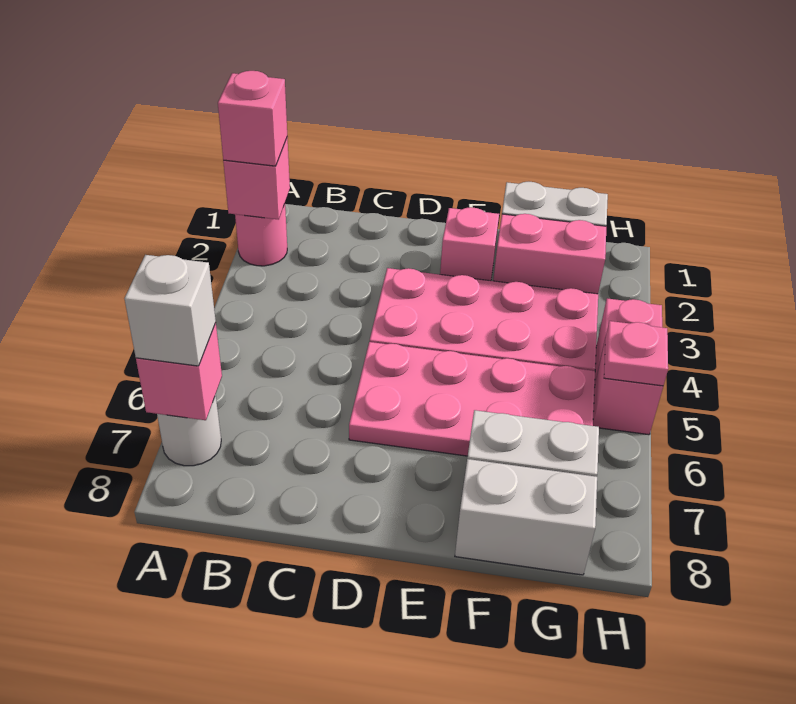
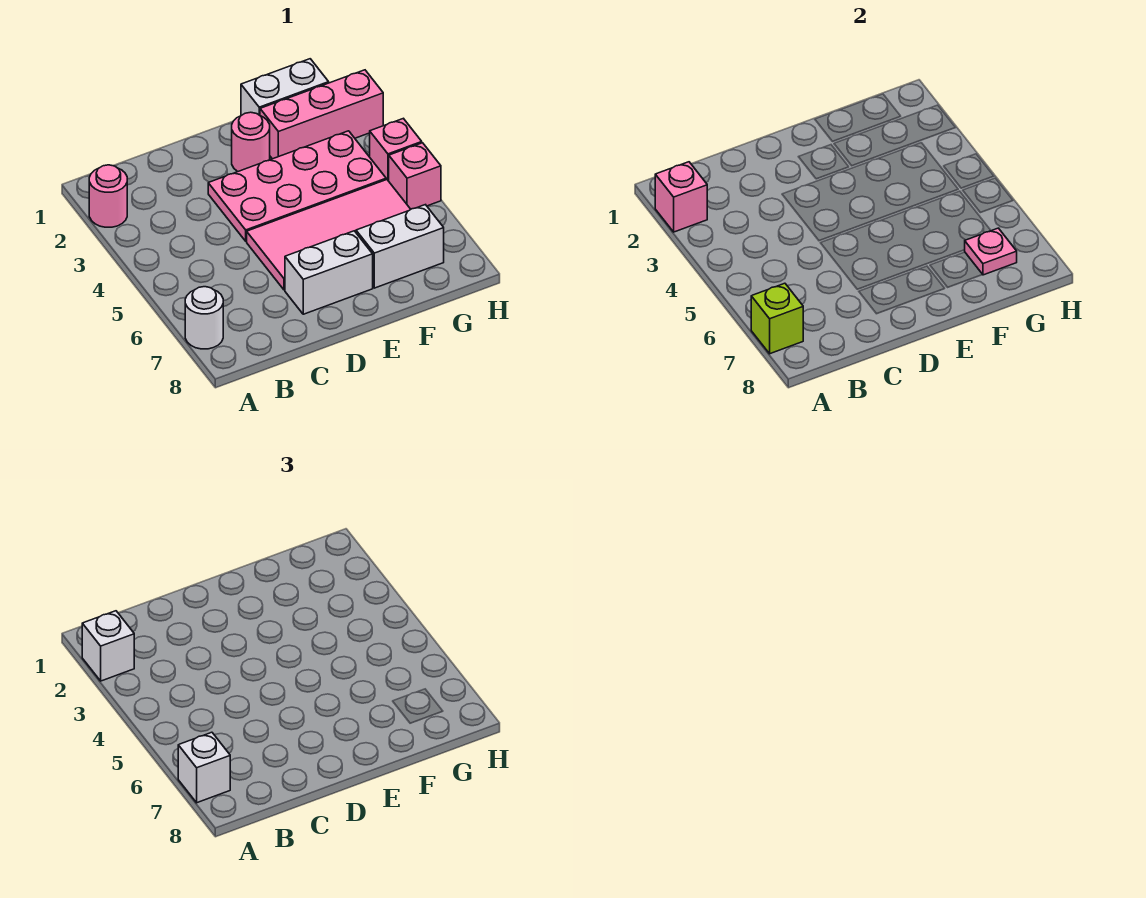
pink brick A2 level 3 -> white brick A2 level 3
pink brick A7 level 2 -> lime brick A7 level 2
pink plate D5:G6 level 1 -> pink tile D5:G6 level 1
pink brick E2 level 1 -> pink round brick E2 level 1
pink brick F2:G2 level 1 -> pink brick F2:H2 level 1
white brick F8:G8 level 1 -> white brick D7:E7 level 1
pink plate H5 level 2 -> pink plate G7 level 2

